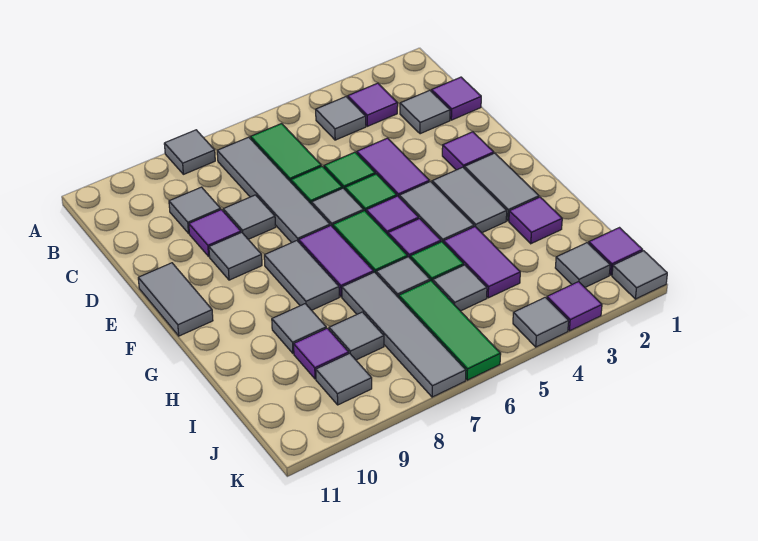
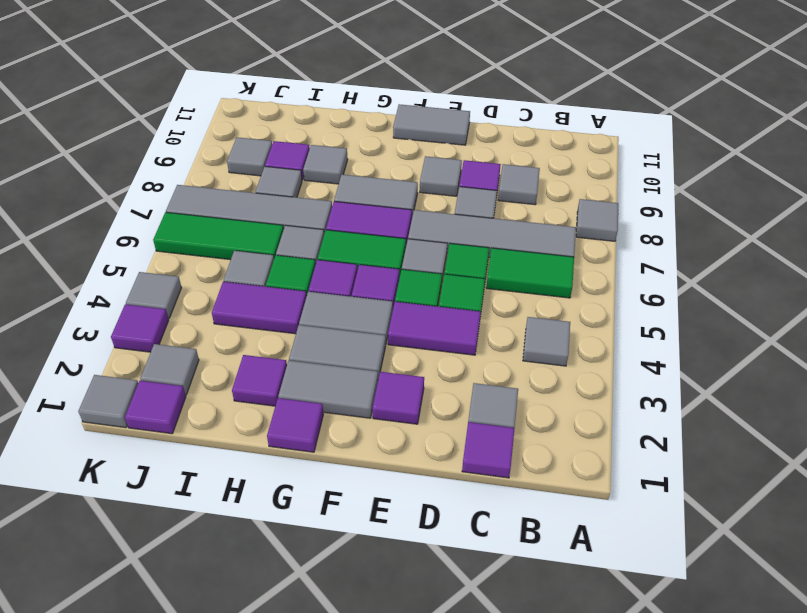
purple tile B3 level 1 -> purple tile G1 level 1

